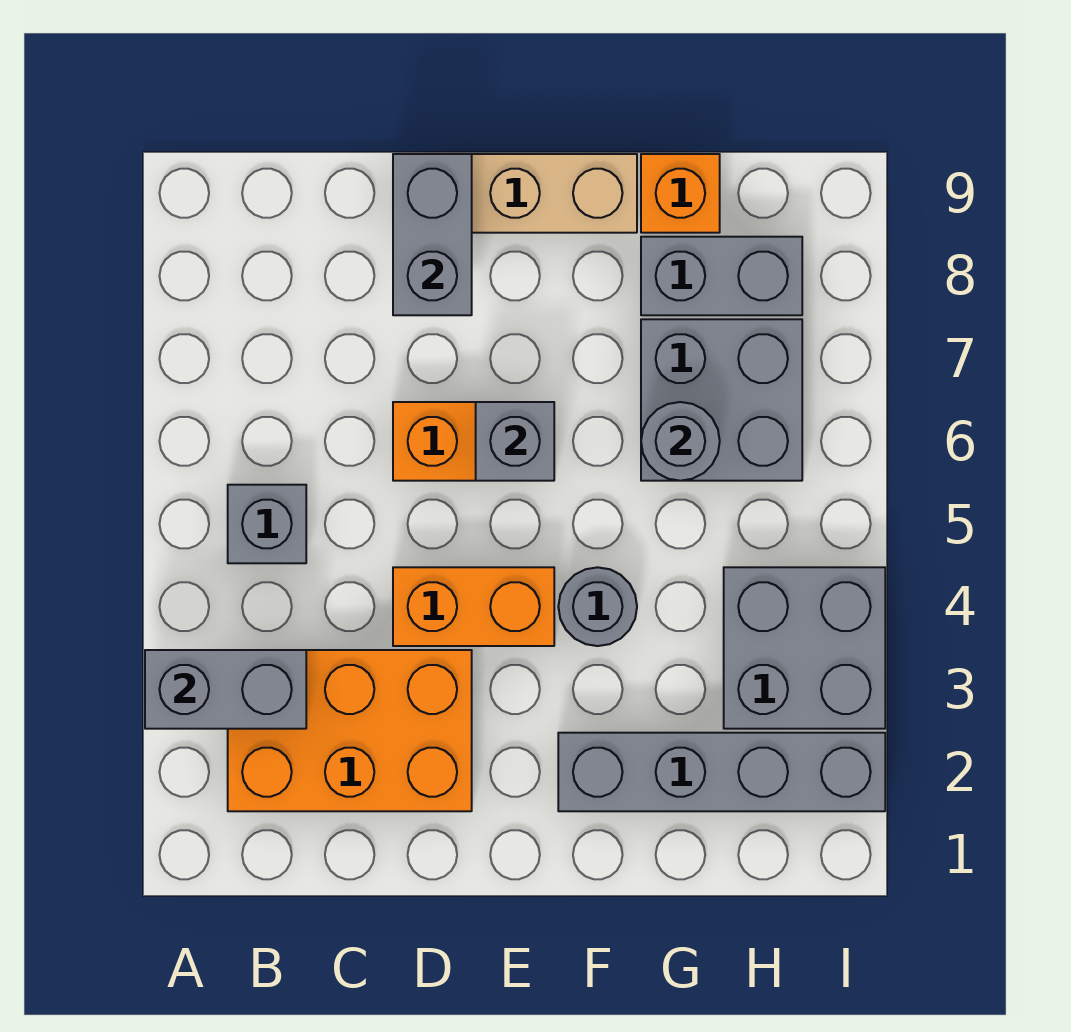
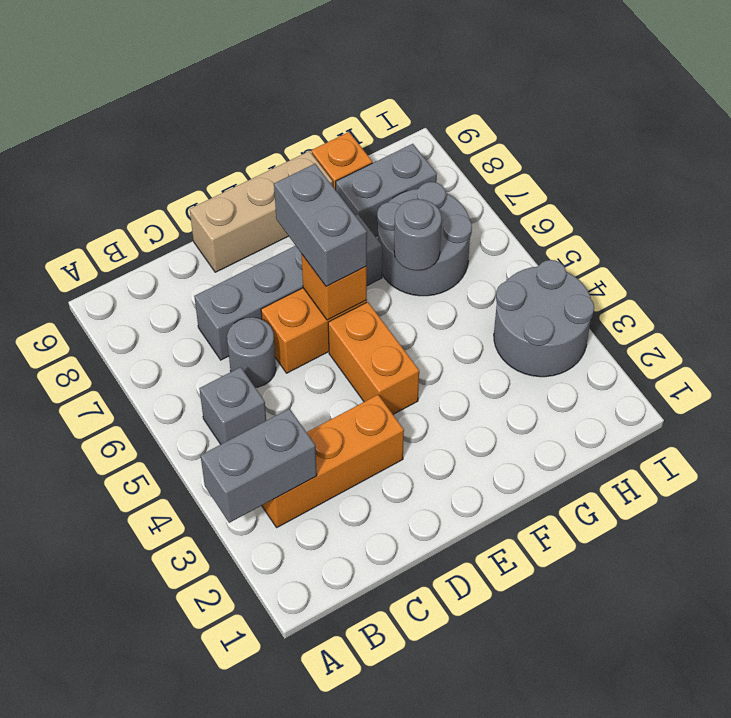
orange brick B2:D3 level 1 -> orange brick B3:D3 level 1
orange brick D4:E4 level 1 -> orange brick E4:E5 level 1
grey brick D8:D9 level 2 -> grey brick E6:E7 level 3
grey brick E6 level 2 -> orange brick E6 level 2
grey brick F2:I2 level 1 -> grey brick C7:F7 level 1
grey round brick F4 level 1 -> grey round brick C6 level 1
grey brick G6:H7 level 1 -> grey round brick G6:H7 level 1
grey brick H3:I4 level 1 -> grey round brick H3:I4 level 1

